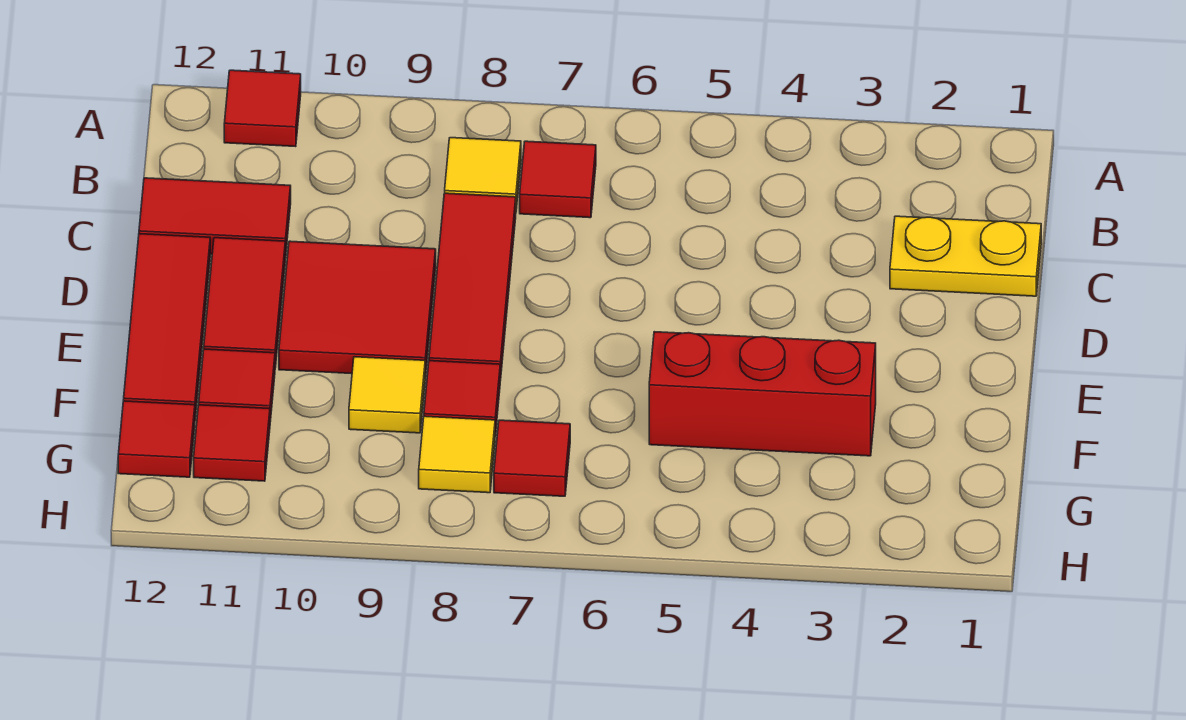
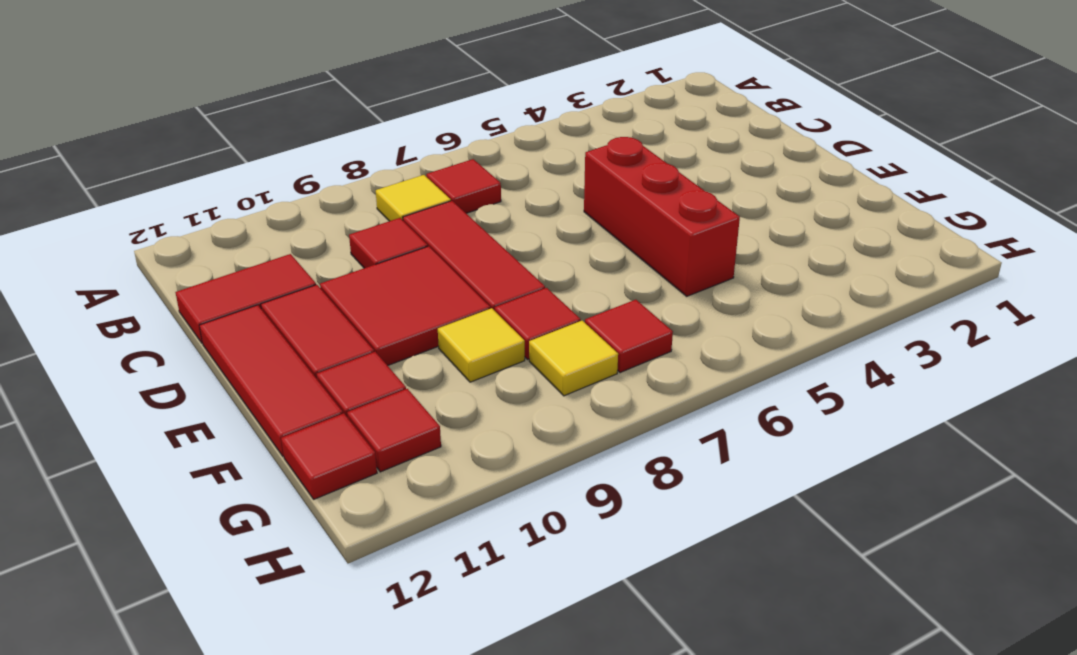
red tile A11 level 1 -> red tile C9 level 1
yellow plate C1:C2 level 1 -> none
red brick F3:F5 level 1 -> red brick D5:F5 level 1

